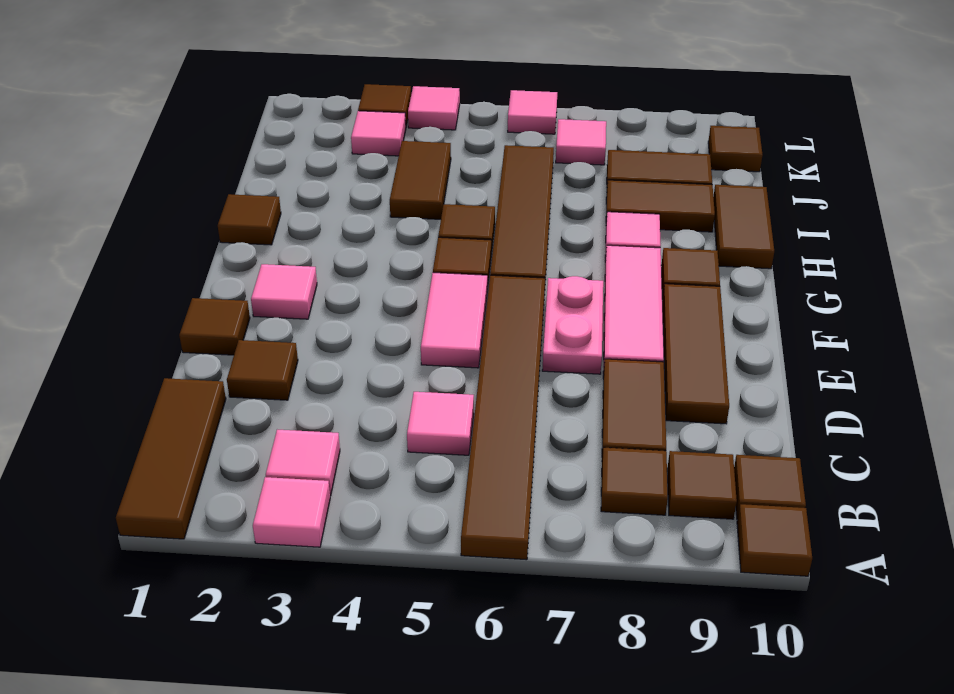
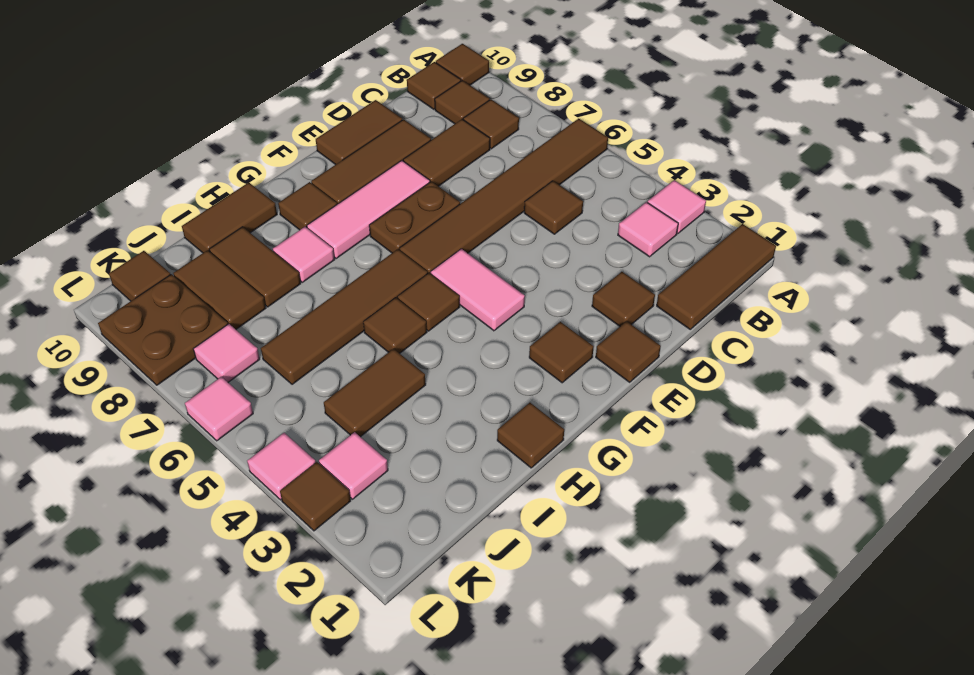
pink tile C5 level 1 -> brown tile C5 level 1
none -> brown tile D10:E10 level 1
pink tile E5:F5 level 1 -> pink tile F4:F5 level 1
pink plate E7:F7 level 1 -> brown plate E7:F7 level 1
pink tile F2 level 1 -> brown tile F2 level 1
none -> brown plate K8:L9 level 1

